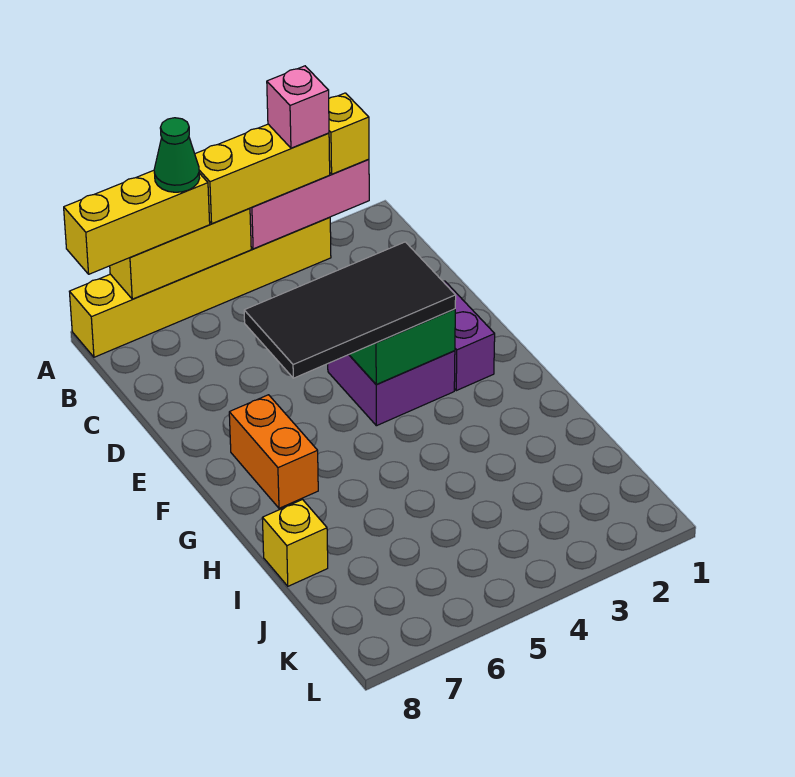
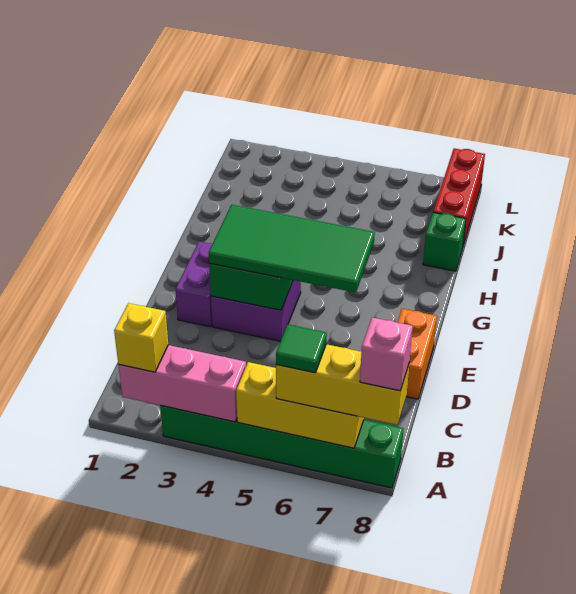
yellow brick A3:A8 level 1 -> green brick A3:A8 level 1
yellow brick A3:A5 level 3 -> none
pink brick A3 level 4 -> pink brick A8 level 4
green cone A6 level 4 -> green tile A6 level 4
black tile E3:F6 level 3 -> green tile E3:F6 level 3
orange brick F7:G7 level 1 -> orange brick D8:E8 level 1
yellow brick I8 level 1 -> green brick I8 level 1
none -> red brick J8:L8 level 1

